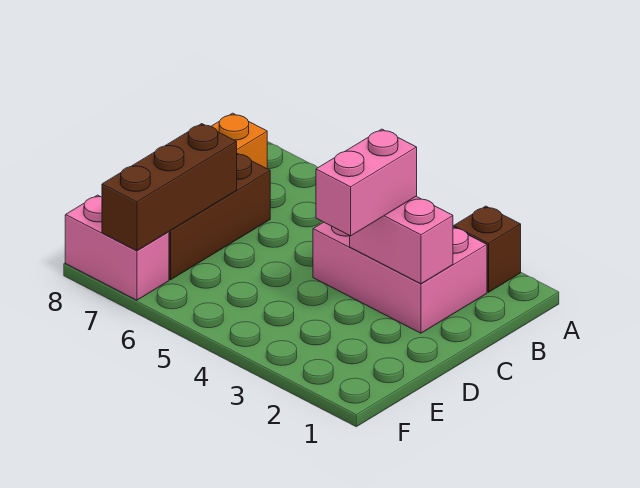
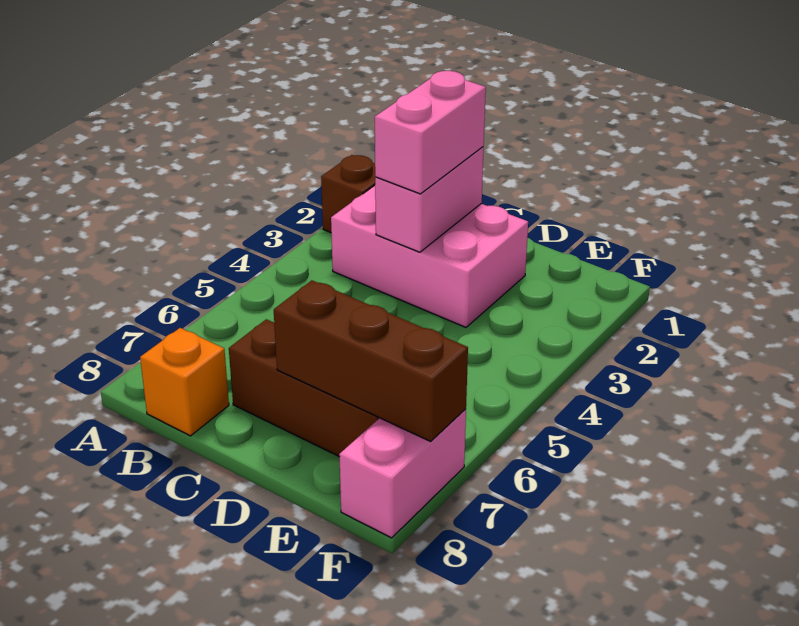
pink brick B2:C4 level 1 -> pink brick B2:D3 level 1
pink brick C3:D3 level 3 -> pink brick C2:C3 level 3

